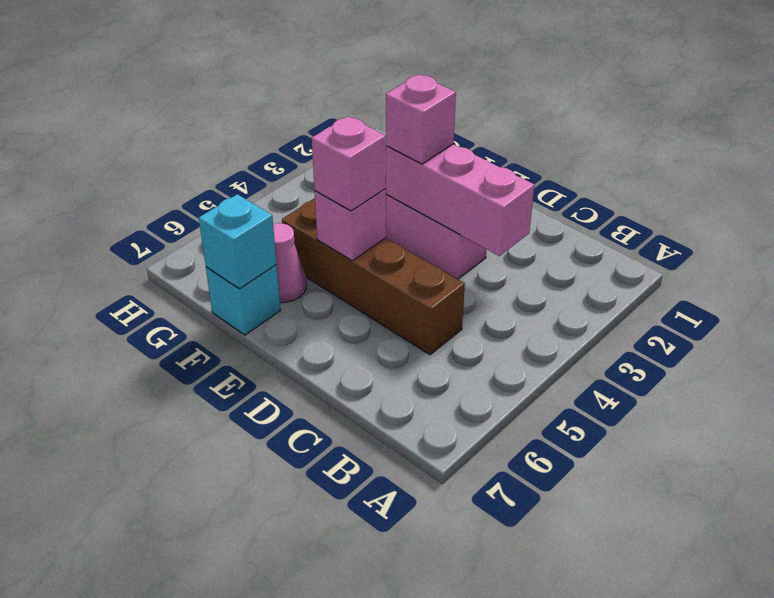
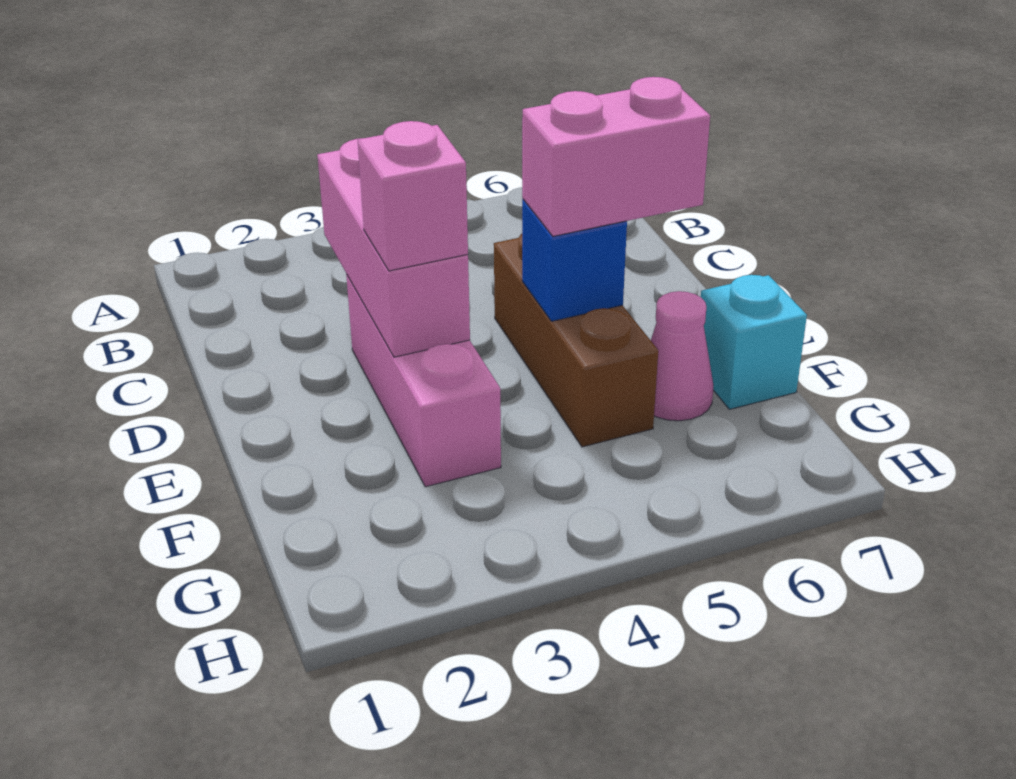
brown brick C5:F5 level 1 -> brown brick D5:F5 level 1
pink brick E5 level 2 -> blue brick E5 level 2
pink brick E5 level 3 -> pink brick E5:E6 level 3
cyan brick F7 level 2 -> none

